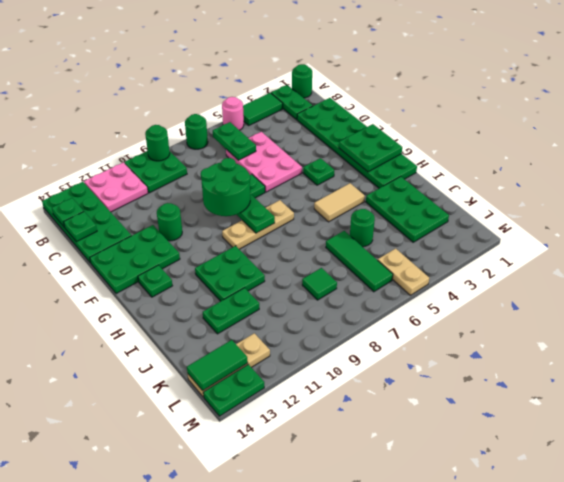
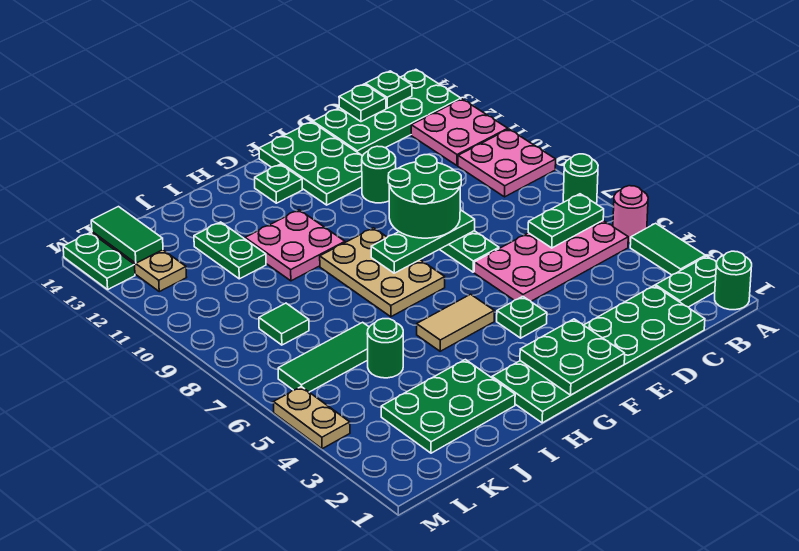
green plate A9:B10 level 1 -> pink plate A9:B10 level 1
green round brick A9 level 2 -> none
pink plate C5:E6 level 1 -> pink plate B5:E6 level 1
tan plate G7:G9 level 1 -> tan plate G7:H9 level 1
tan tile H4:H5 level 1 -> tan tile G5:H5 level 1
green plate H10:I11 level 1 -> pink plate H10:I11 level 1
tan plate L5:M5 level 1 -> tan plate M4:M5 level 1

